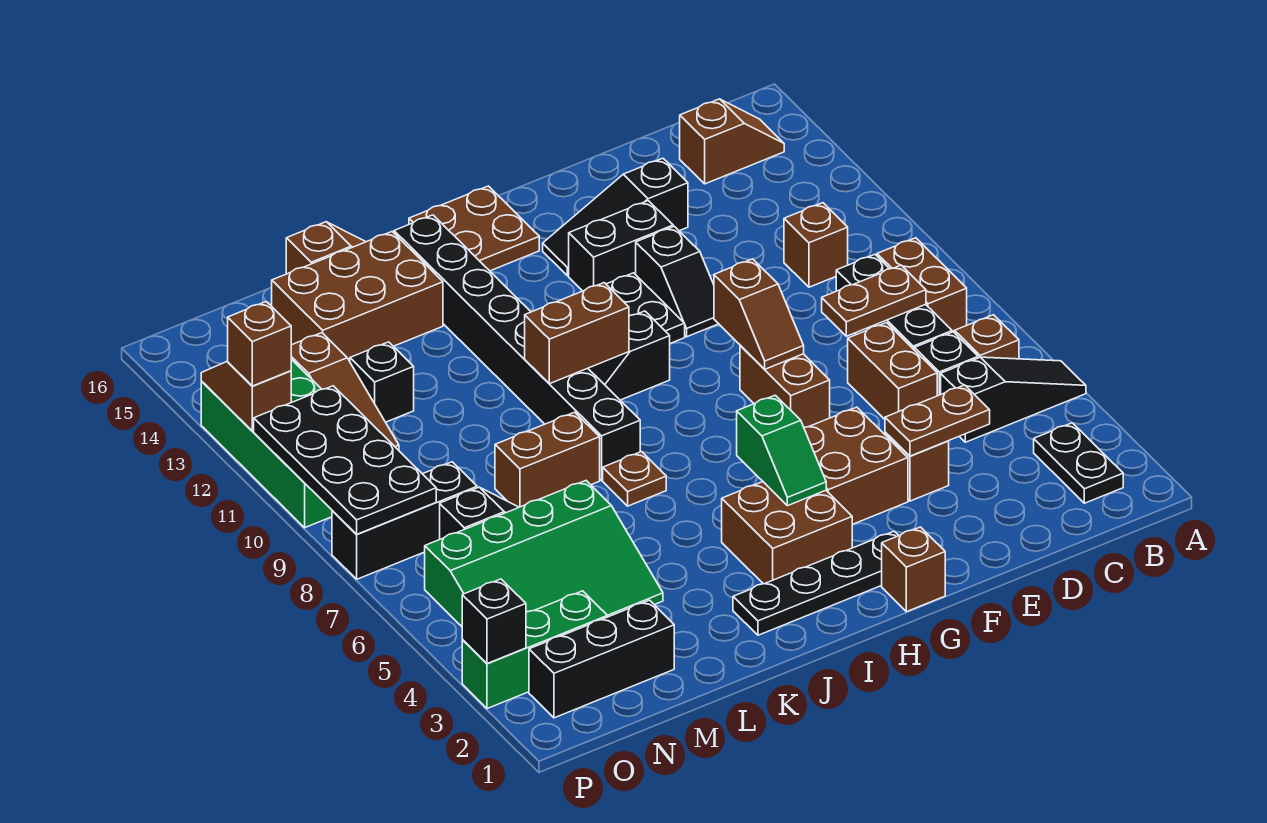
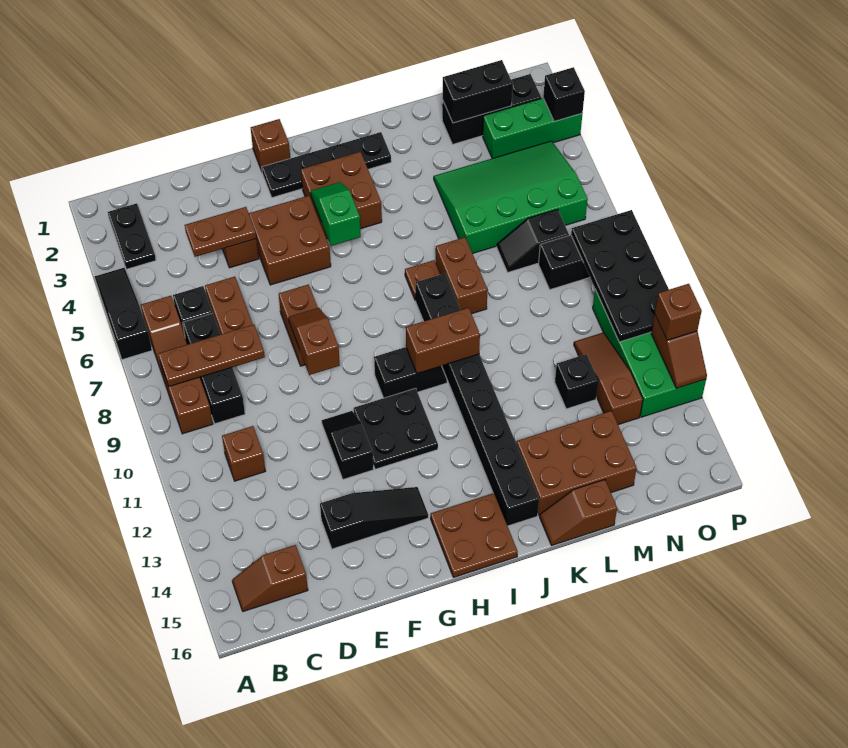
black slope A5:C5 level 1 top C -> black slope A4:A6 level 1 top 6
brown plate C8:D8 level 2 -> brown plate B8:D8 level 2
black brick F13:G13 level 1 -> black brick M2:N2 level 2
brown brick K8:L8 level 1 -> brown brick K7:K8 level 1

